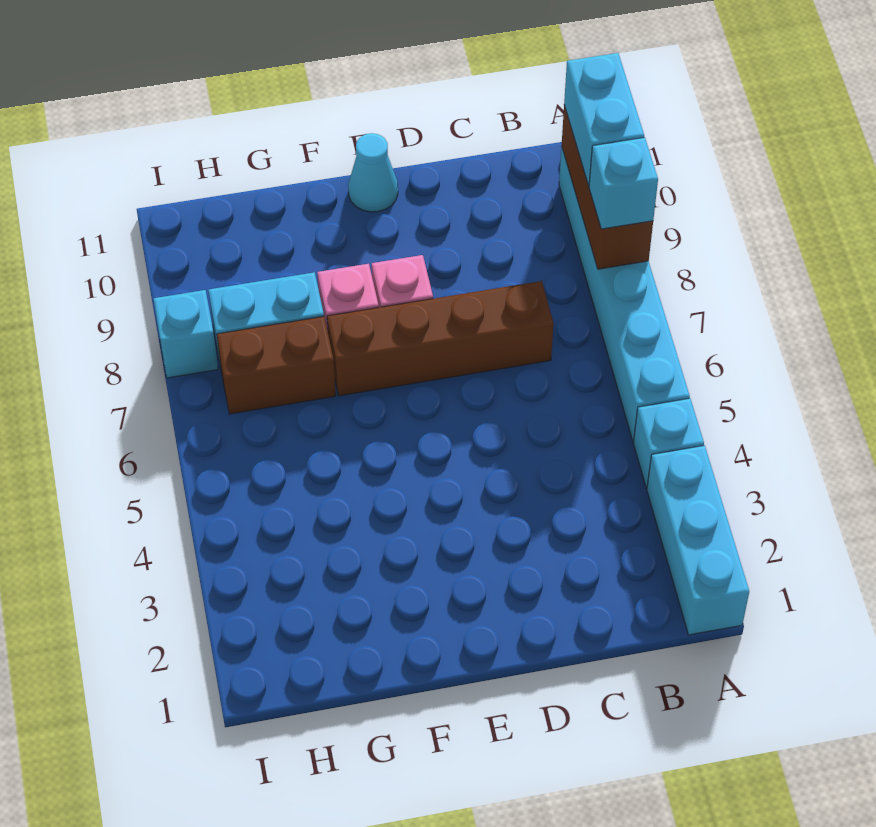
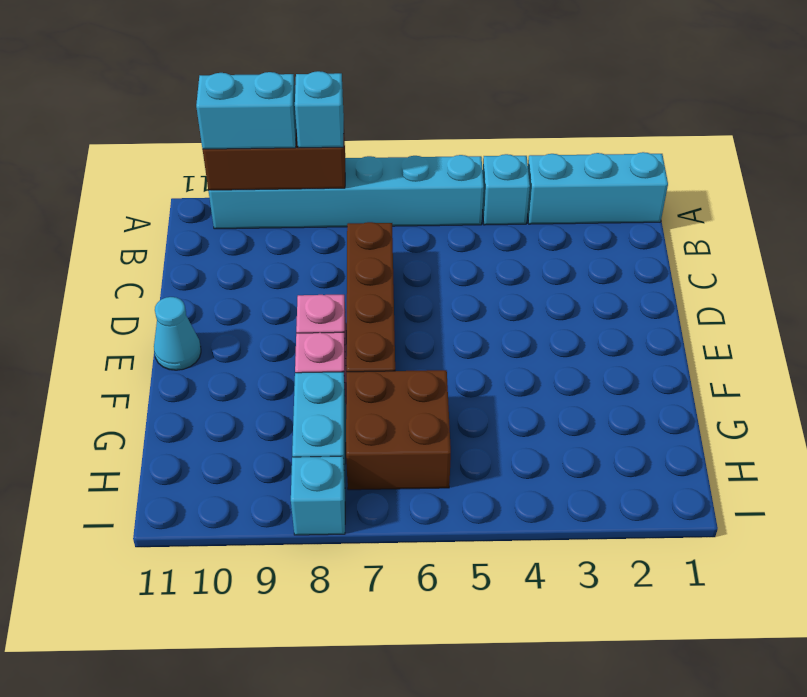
brown brick G7:H7 level 1 -> brown brick G6:H7 level 1

